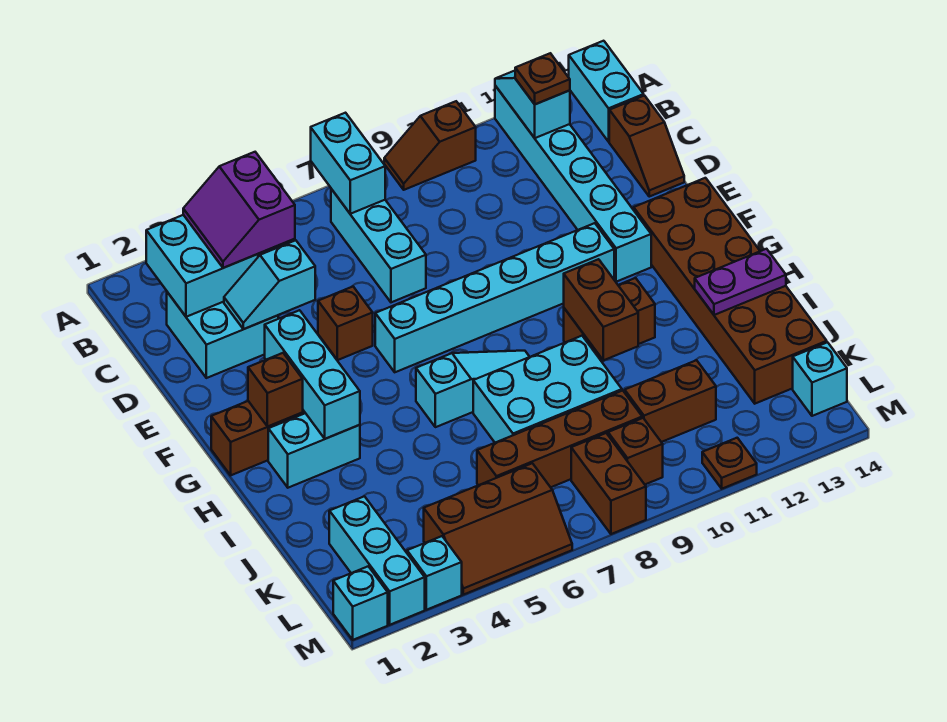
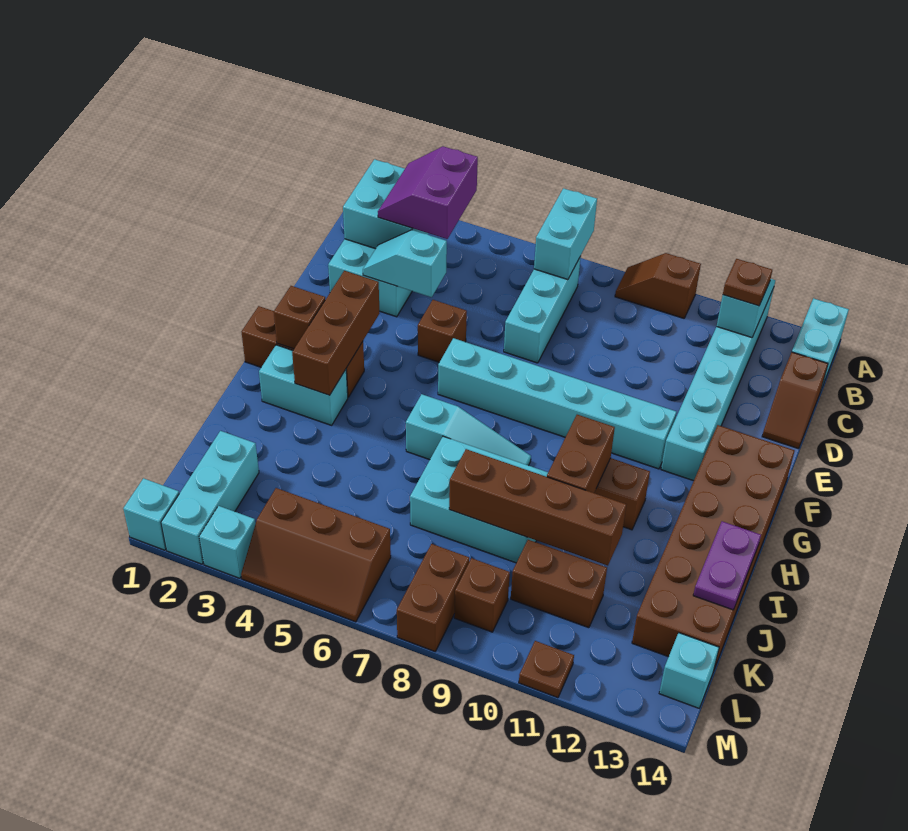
cyan brick F3:H3 level 2 -> brown brick F3:H3 level 2
purple plate I13:I14 level 2 -> purple plate I14:J14 level 2
brown brick K6:K9 level 1 -> brown brick J8:J11 level 2

